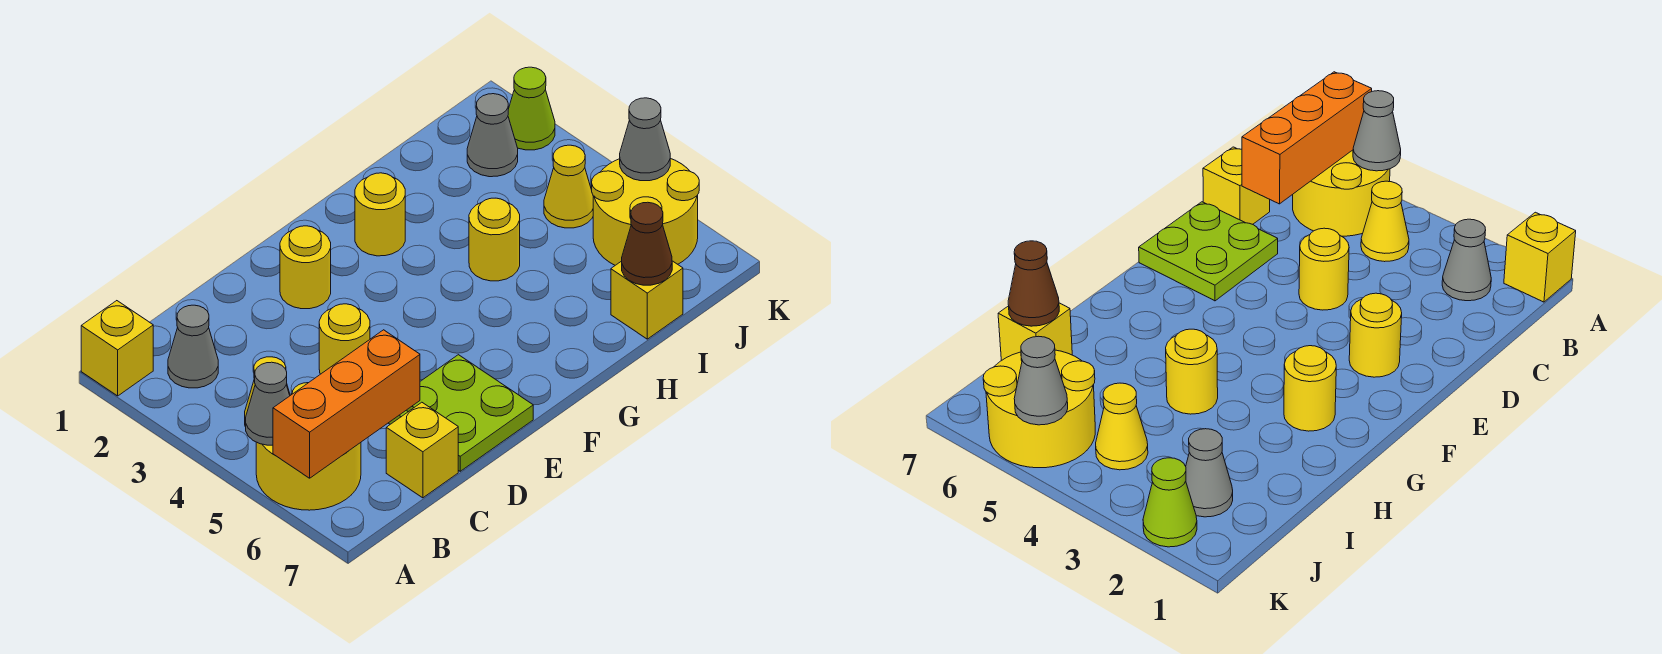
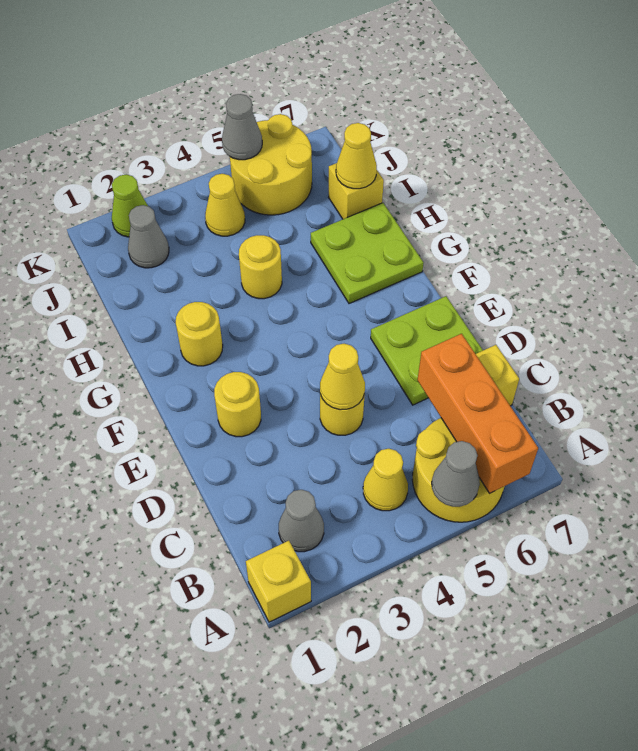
none -> yellow cone D4 level 2
none -> lime plate G6:H7 level 1
brown cone I7 level 2 -> yellow cone I7 level 2

